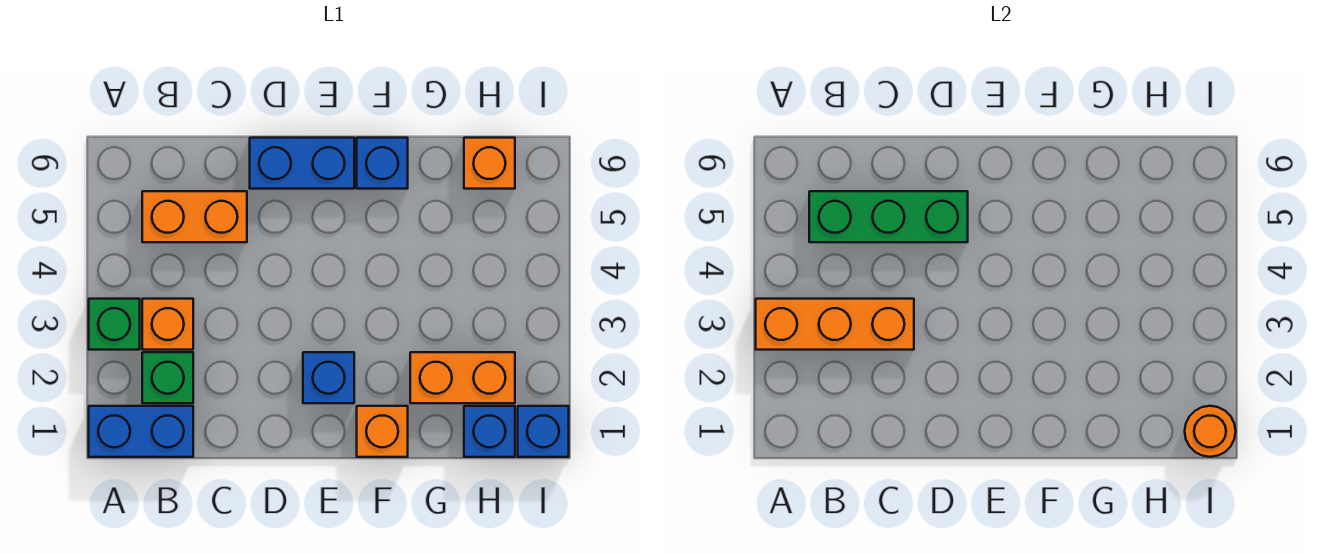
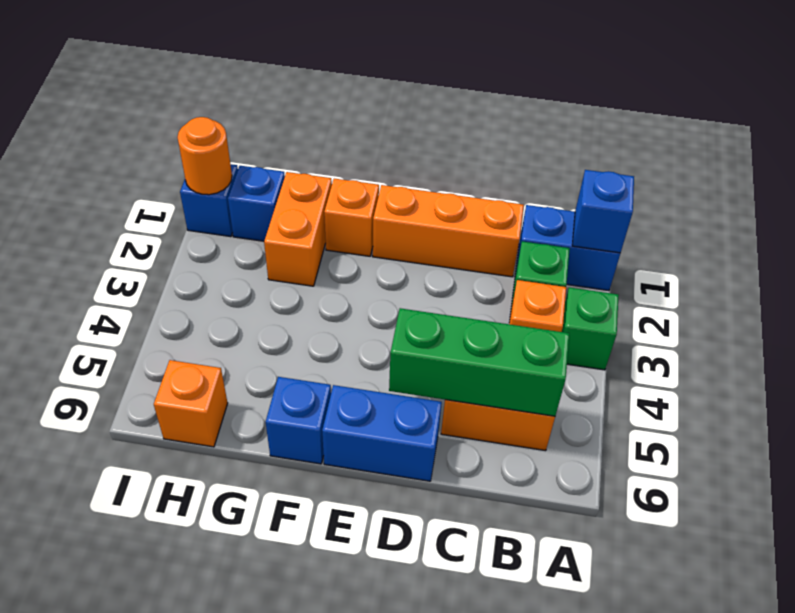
orange brick A3:C3 level 2 -> orange brick C1:E1 level 1
blue brick E2 level 1 -> blue brick A1 level 2
orange brick G2:H2 level 1 -> orange brick G1:G2 level 1

